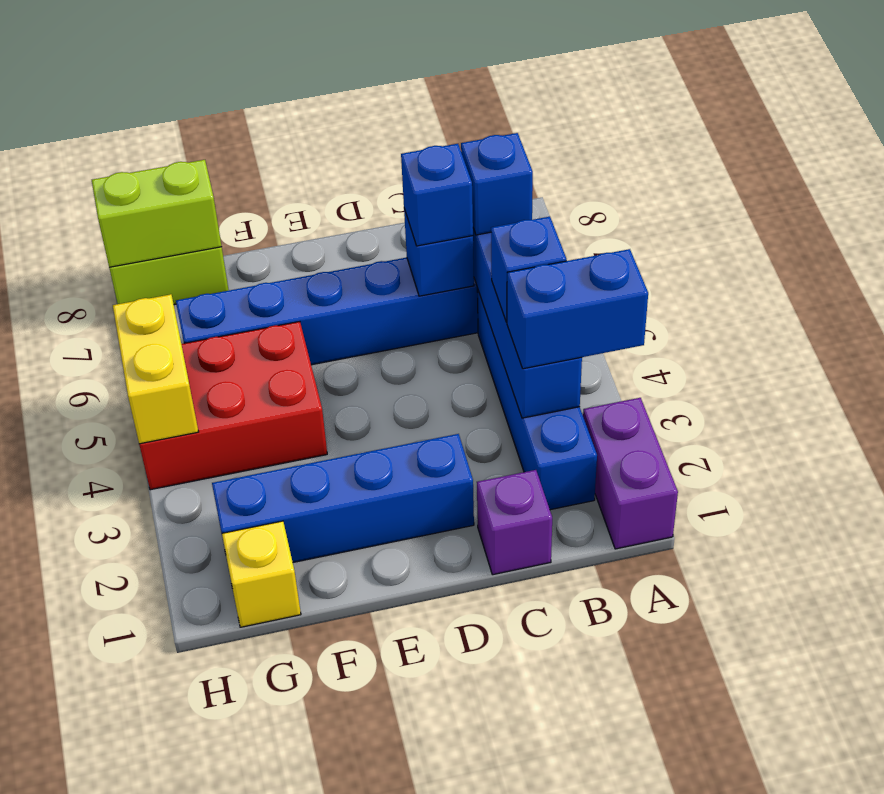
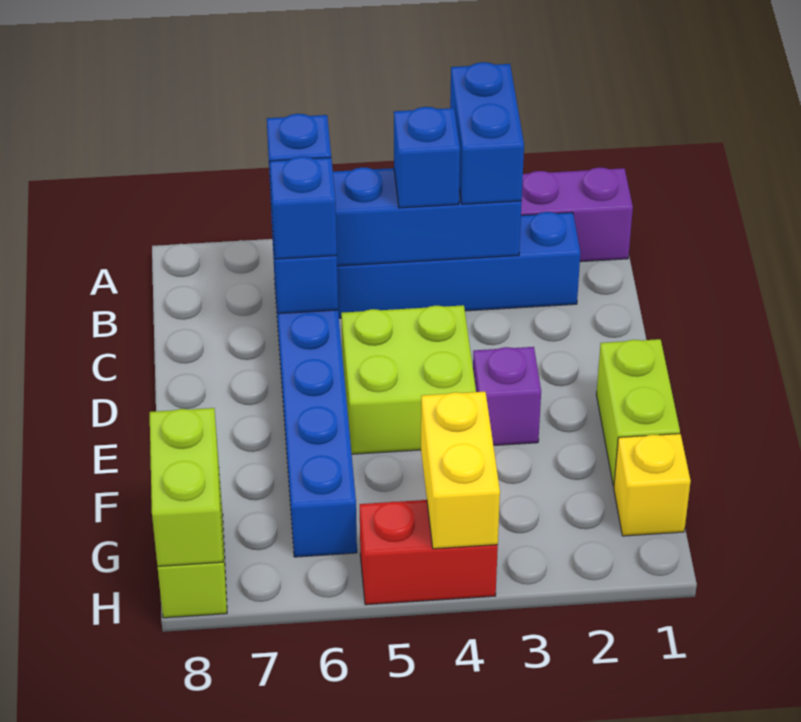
purple brick C1 level 1 -> purple brick E3 level 1
blue brick D2:G2 level 1 -> none
none -> lime brick D4:E5 level 1
none -> lime brick E1:F1 level 1
red brick F4:H5 level 1 -> red brick H4:H5 level 1
yellow brick H4:H5 level 2 -> yellow brick G4:H4 level 2

